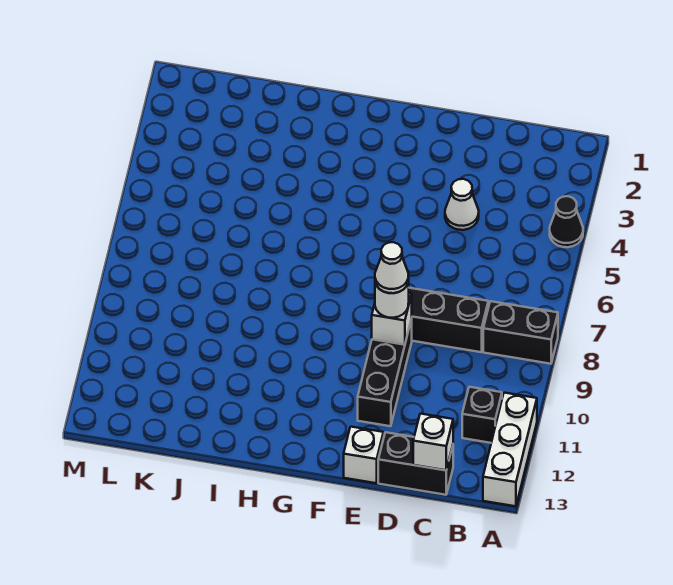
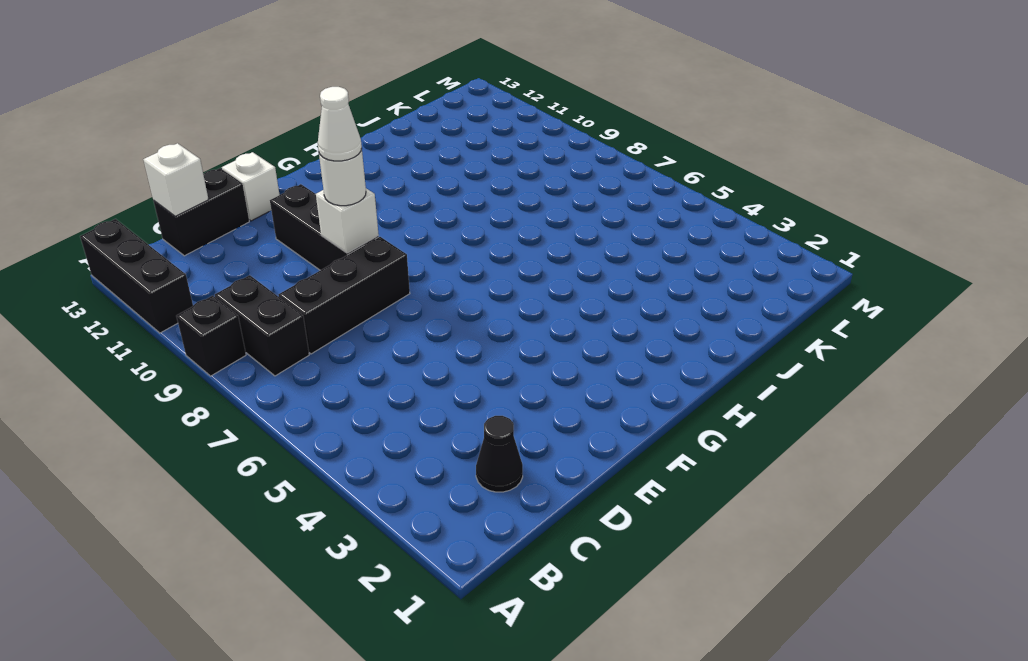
black cone A4 level 1 -> black cone C2 level 1
black brick A8:B8 level 1 -> black brick B8:B9 level 1
white brick A11:A13 level 1 -> black brick A11:A13 level 1
black brick B11 level 1 -> black brick A9 level 1
white cone D4 level 1 -> none

